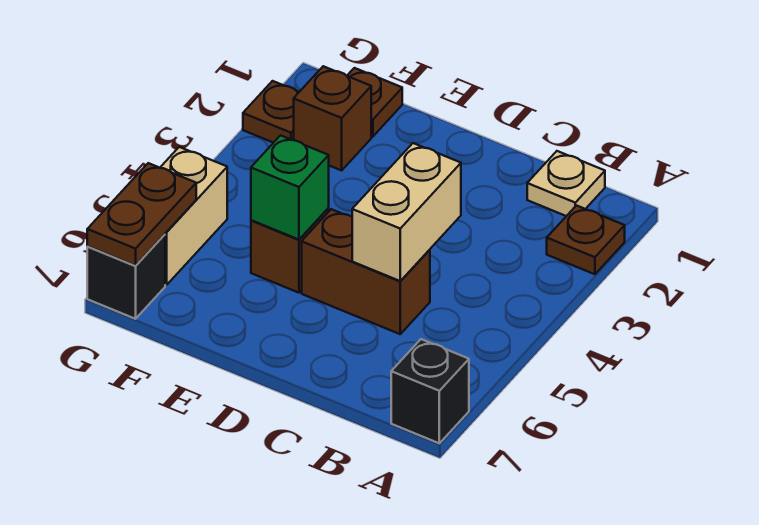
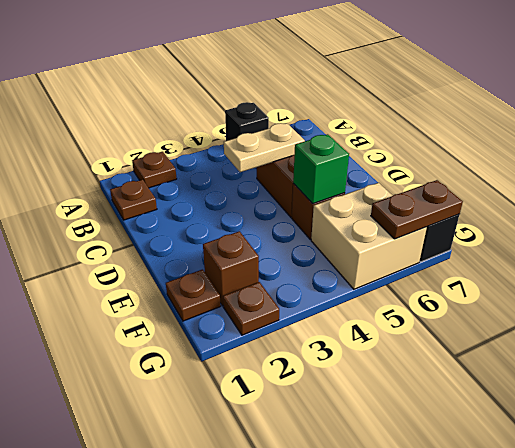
black brick A7 level 1 -> black brick A5 level 1
tan plate B1 level 1 -> brown plate B1 level 1
tan brick C4:C5 level 2 -> tan plate C4:C5 level 2
tan brick G5:G6 level 1 -> tan brick F5:G6 level 1

